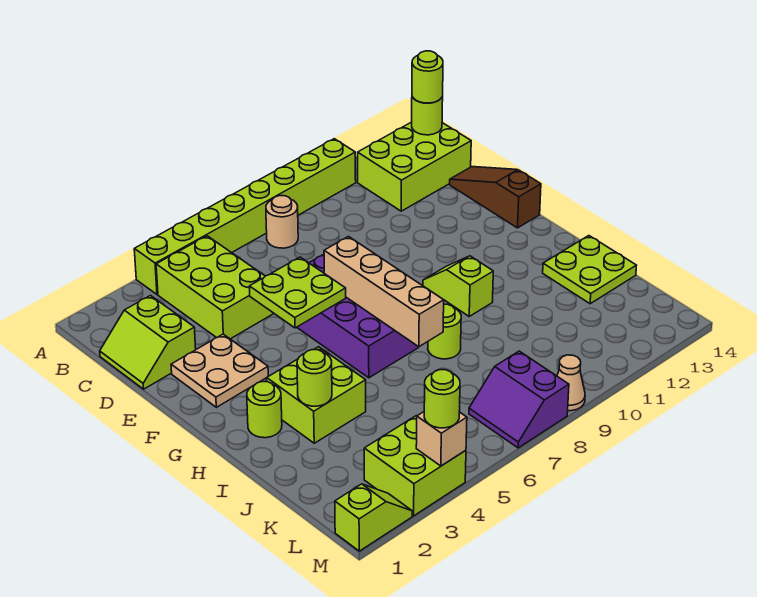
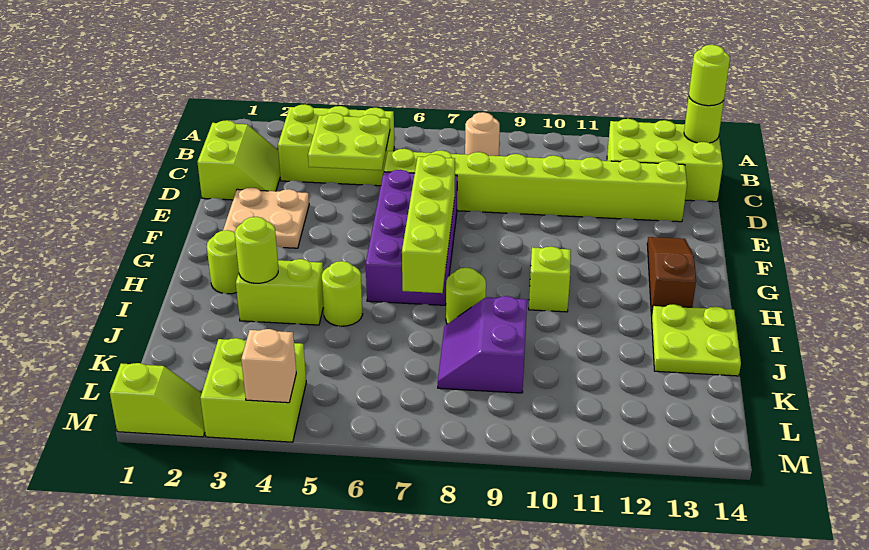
lime brick A4:A11 level 1 -> lime brick D6:D13 level 1
lime brick B4:D5 level 1 -> lime brick B3:C5 level 1
lime slope C1:D2 level 1 top 2 -> lime slope C1:D2 level 1 top 1
brown slope D14:F14 level 1 top F -> brown slope F13:H13 level 1 top H
lime plate E5:F6 level 2 -> lime plate C4:D5 level 2
tan brick F7:I7 level 2 -> lime brick F7:I7 level 2
lime brick H3:I4 level 1 -> lime brick I3:I4 level 1
purple slope L7:M8 level 1 top 8 -> purple slope J8:K9 level 1 top 9
lime round brick M4 level 3 -> lime round brick I5 level 1
tan cone M9 level 1 -> none

